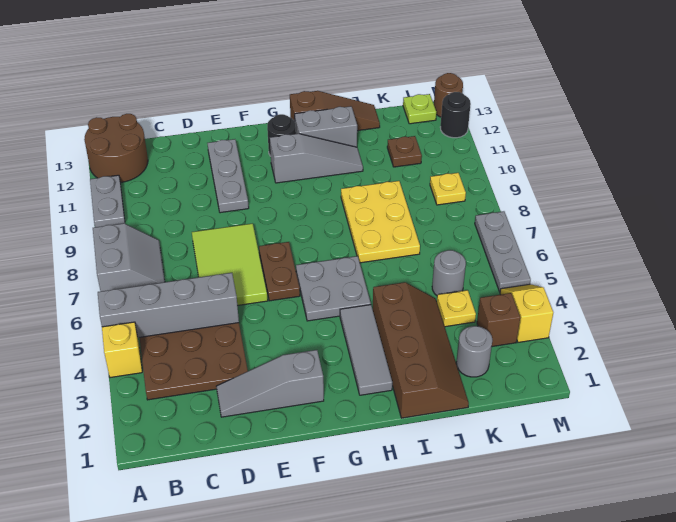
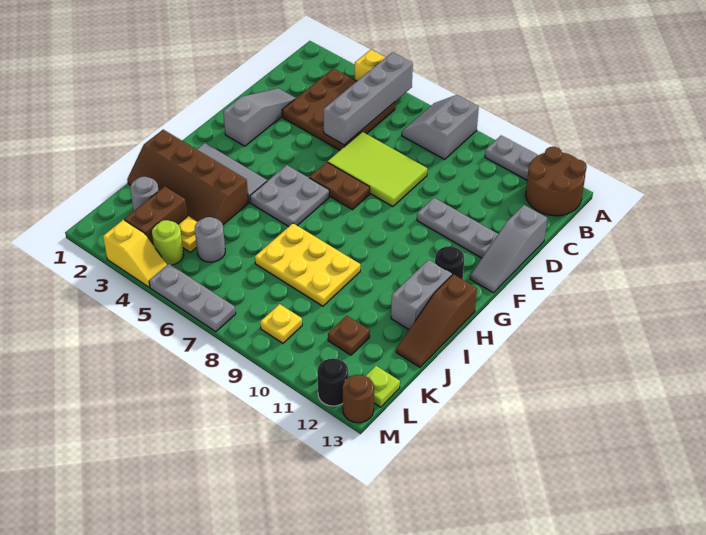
grey slope A7:B8 level 1 top A -> grey slope A7:B8 level 1 top 8
grey slope G11:I11 level 1 top G -> grey slope D13:F13 level 1 top D
brown brick L3 level 1 -> brown brick K3:L3 level 1
none -> lime round brick L4 level 1

